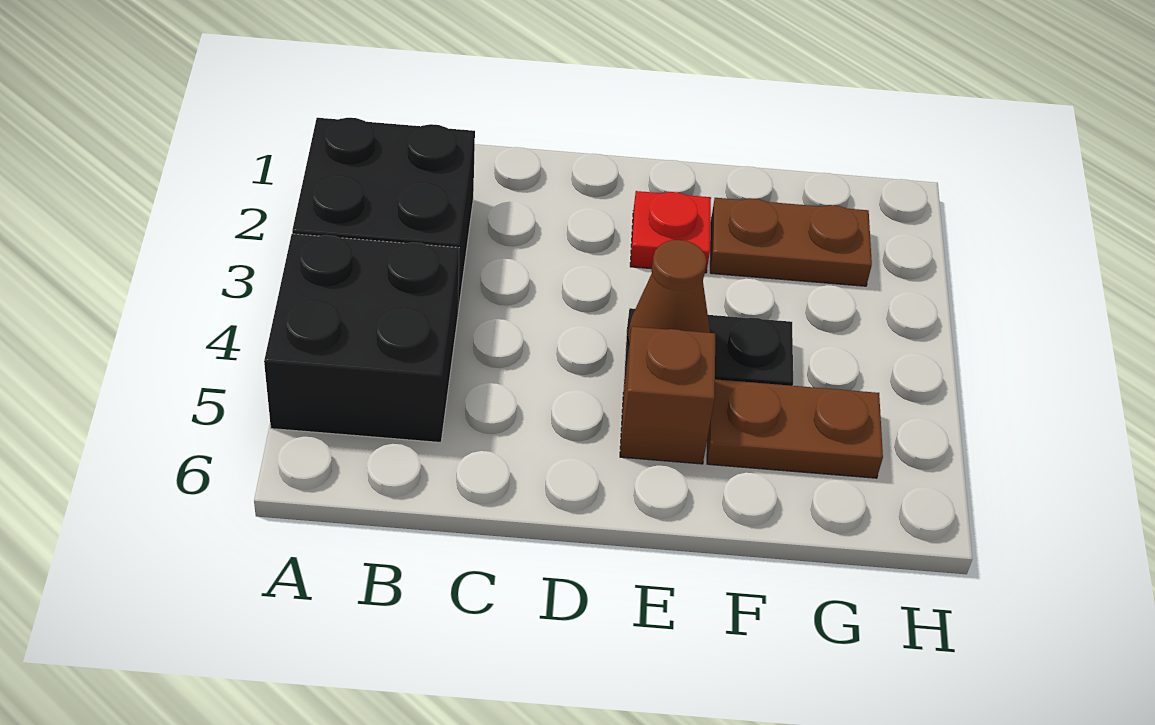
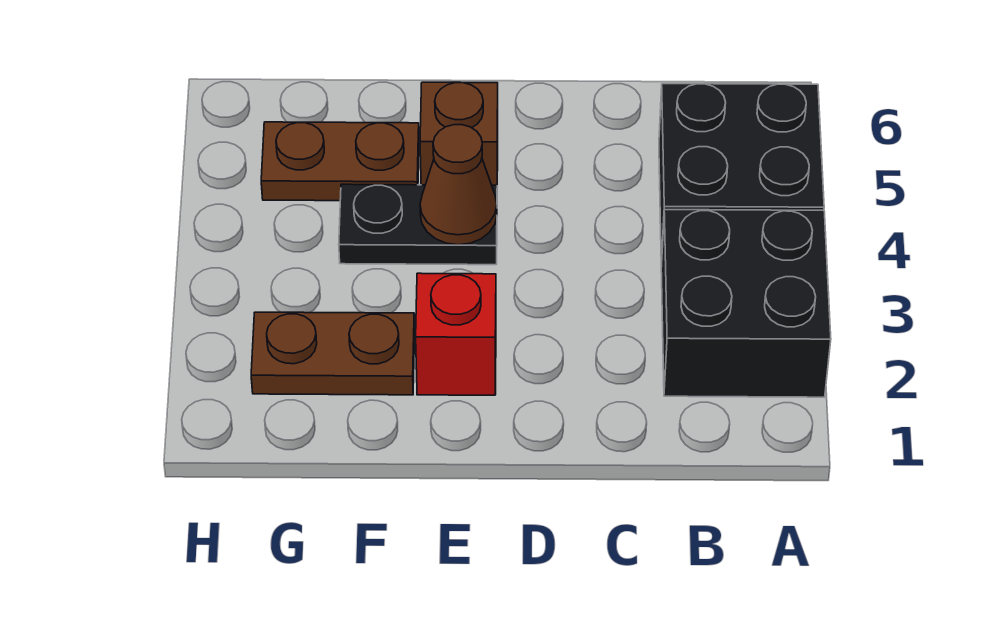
red plate E2 level 1 -> red brick E2 level 1

